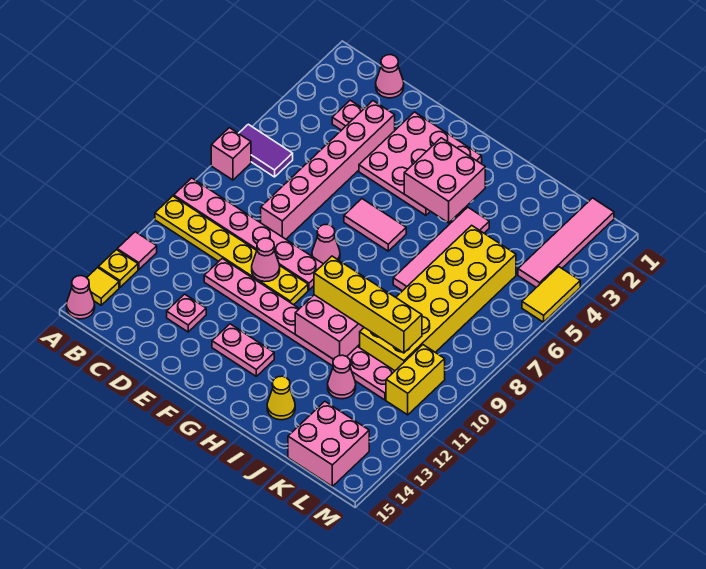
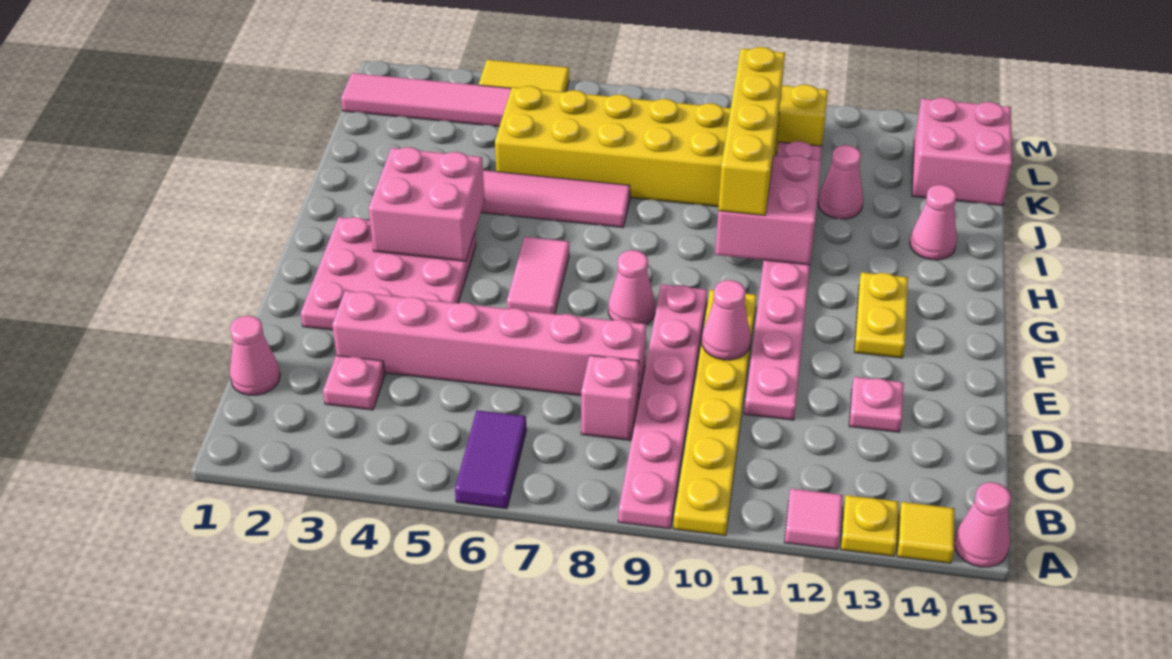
pink brick A7 level 1 -> pink brick C8 level 1
pink plate F13:G13 level 1 -> yellow plate F13:G13 level 1
yellow cone I14 level 1 -> pink cone I14 level 1

